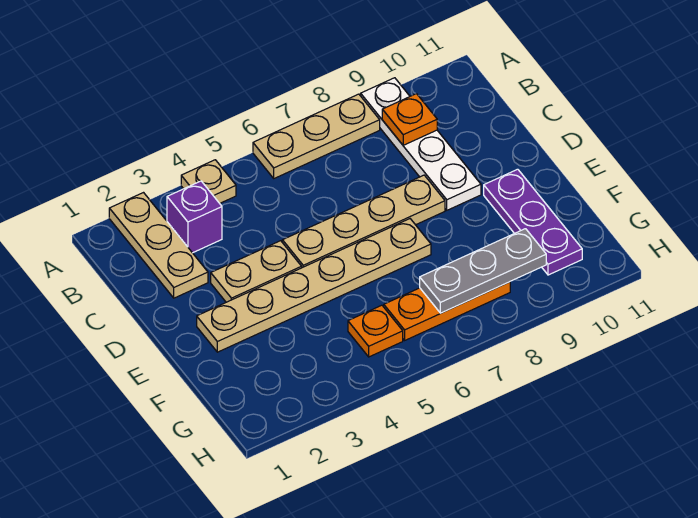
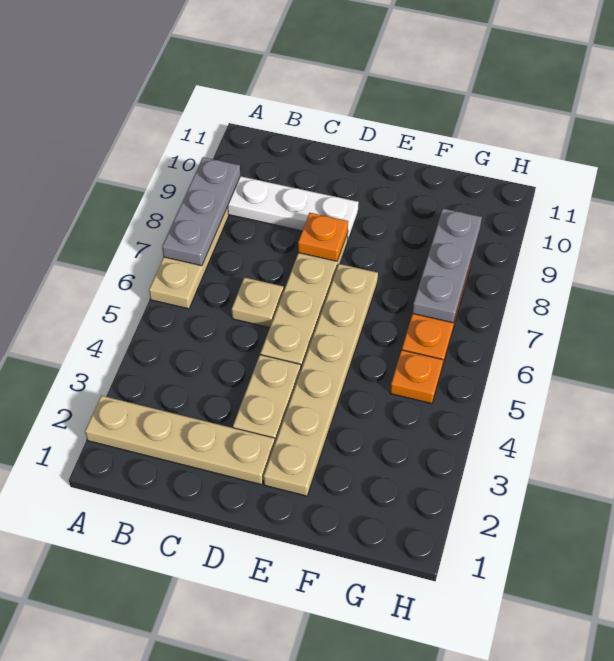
tan plate A2:C2 level 1 -> tan plate A2:D2 level 1
tan plate A4 level 1 -> tan plate C6 level 1
none -> grey plate A7:A9 level 2
purple brick B3 level 1 -> none
orange plate B9 level 2 -> orange plate D8 level 2
purple plate E10:G10 level 1 -> none

